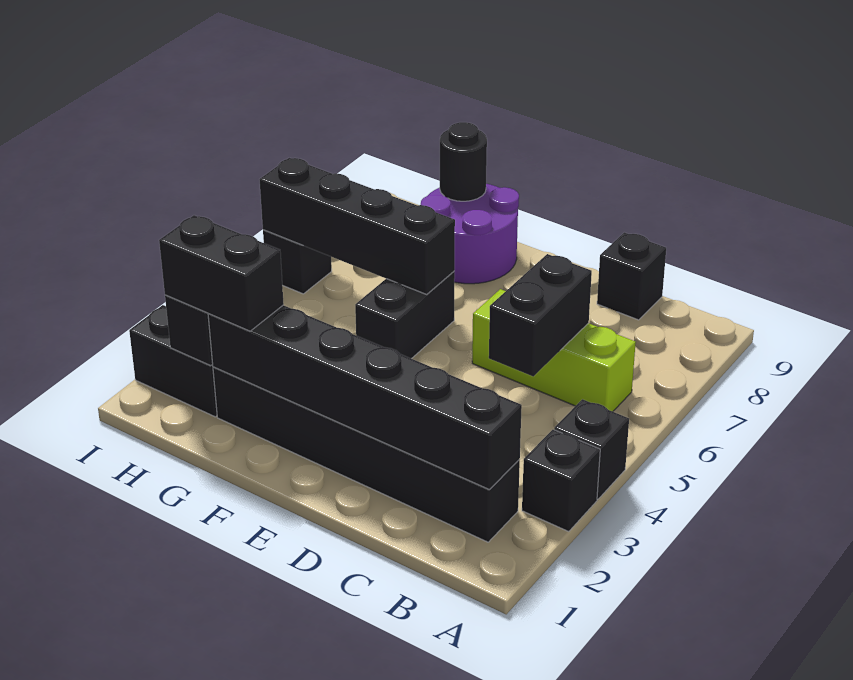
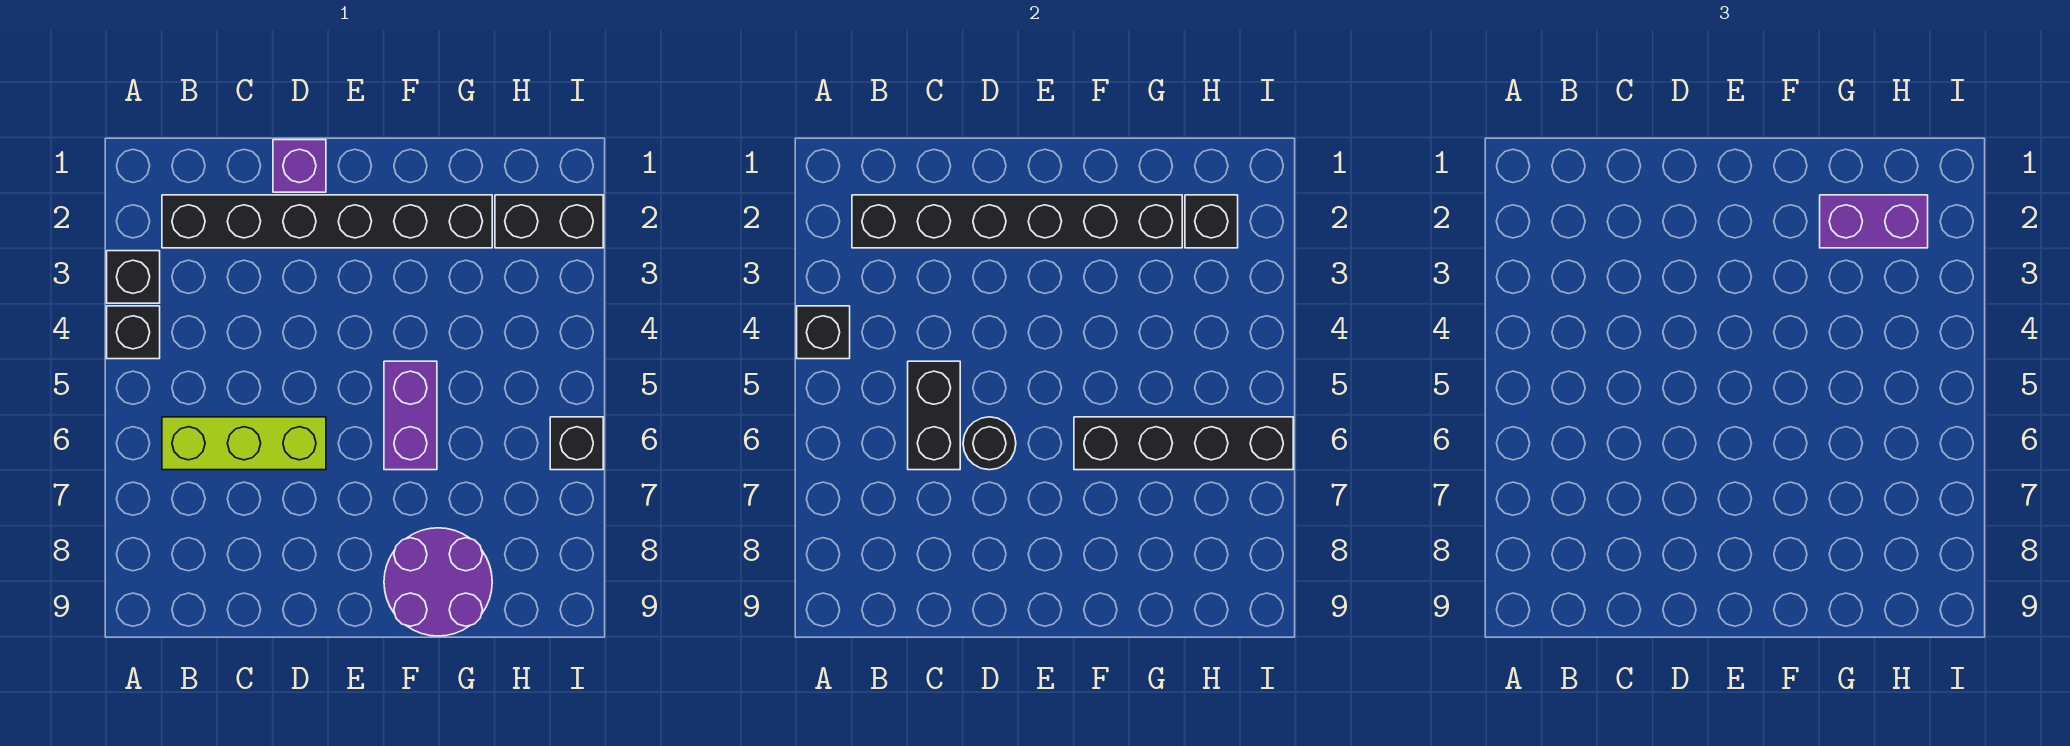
black brick C9 level 1 -> black brick A4 level 2
none -> purple brick D1 level 1
black brick F5:F6 level 1 -> purple brick F5:F6 level 1
black brick G2:H2 level 3 -> purple brick G2:H2 level 3
black round brick G9 level 2 -> black round brick D6 level 2

